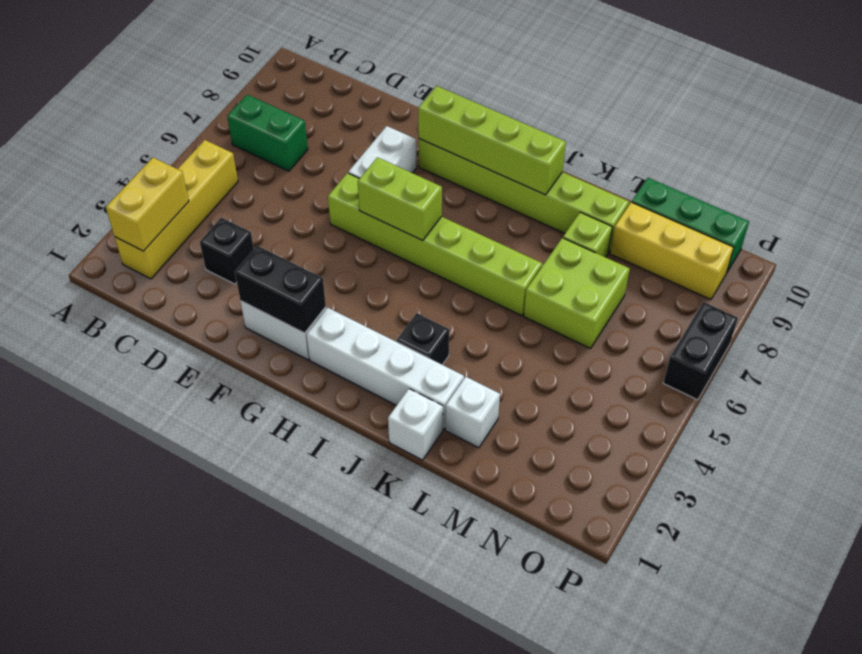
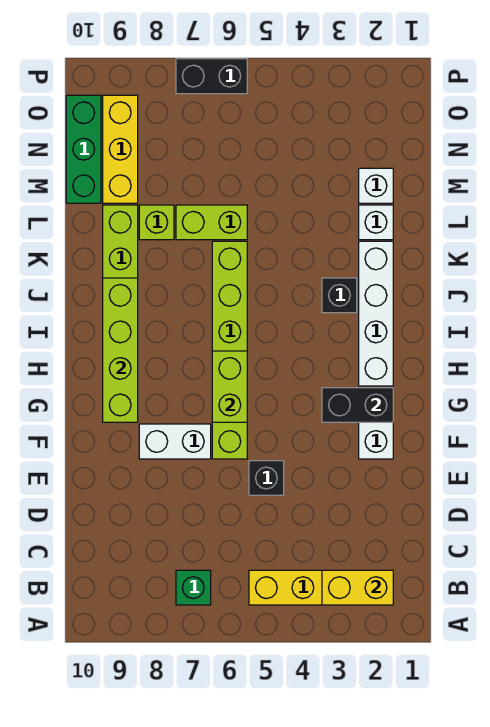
green brick B7:C7 level 1 -> green brick B7 level 1
black brick D3 level 1 -> black brick E5 level 1
black brick F2:G2 level 2 -> black brick G2:G3 level 2
white brick K1 level 1 -> white brick M2 level 1
lime brick L6:M7 level 1 -> lime brick L6:L7 level 1

